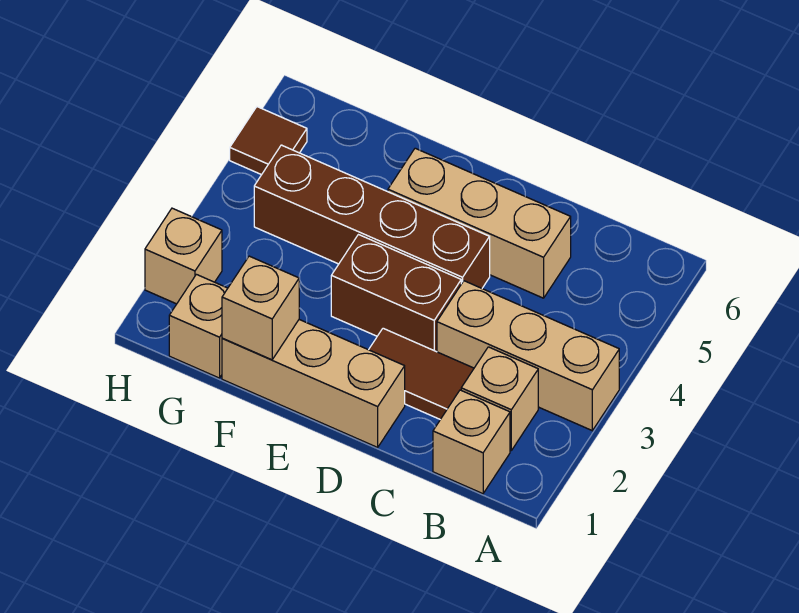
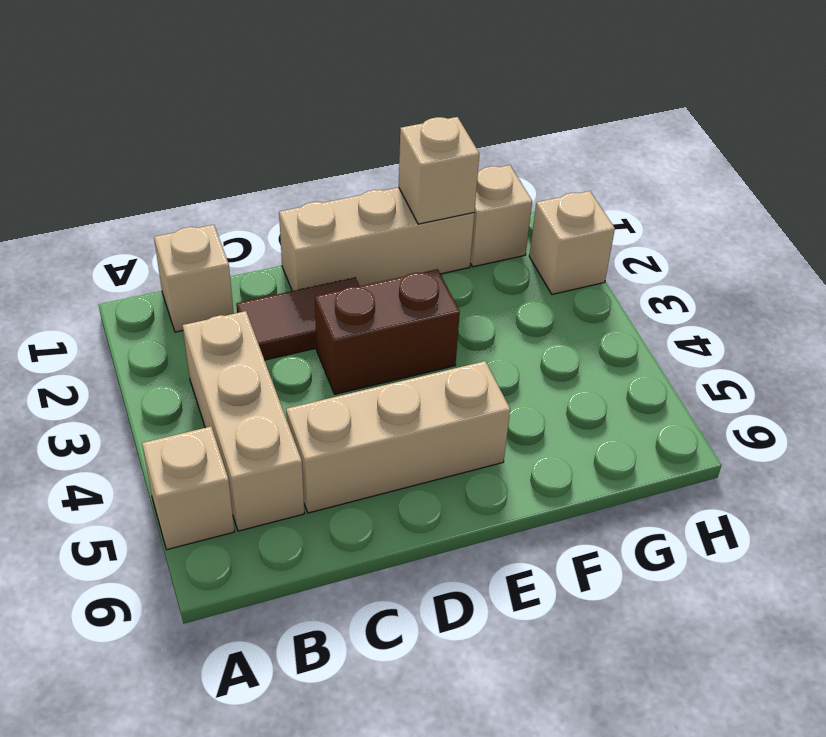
tan brick A3:C3 level 1 -> tan brick B3:B5 level 1
tan brick B2 level 1 -> tan brick A5 level 1
brown brick D4:G4 level 1 -> none
brown tile H5 level 1 -> none

